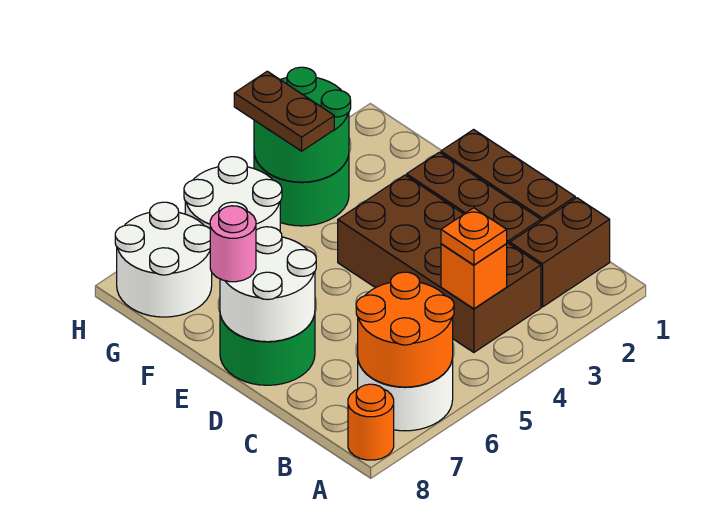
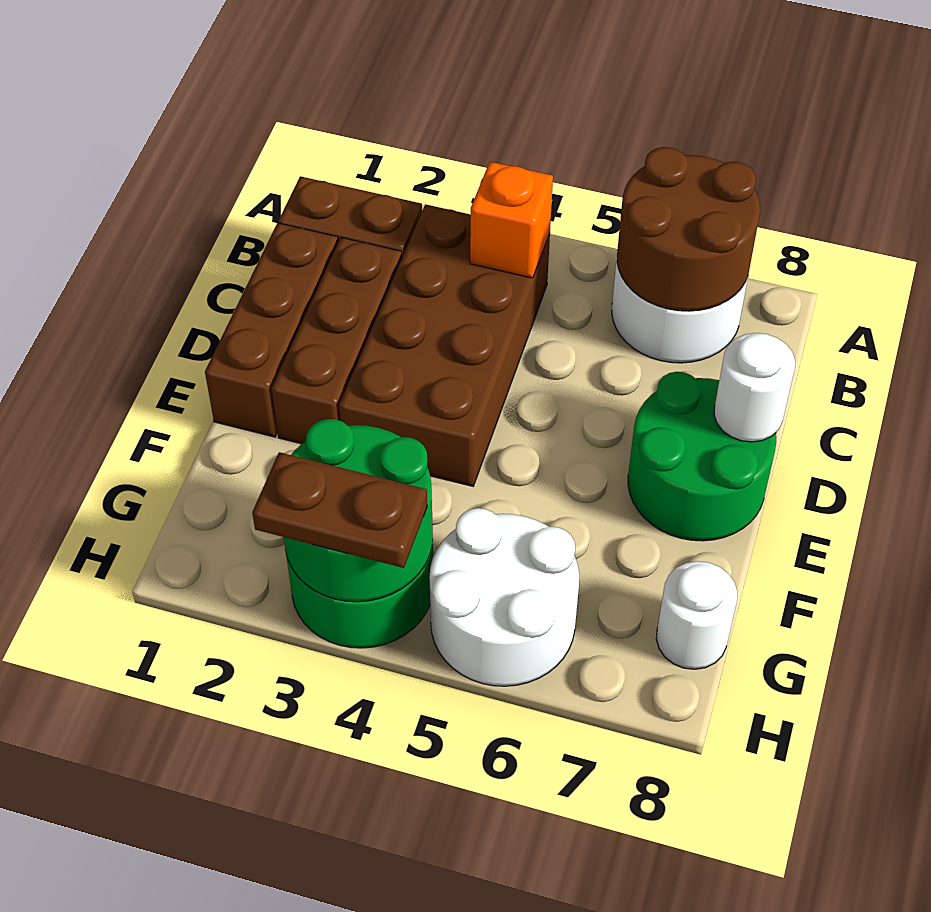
orange round brick A6:B7 level 2 -> brown round brick A6:B7 level 2
orange round brick A8 level 1 -> none
orange plate B4 level 3 -> none
white round brick D7:E8 level 2 -> white round brick D8 level 2
pink round brick E8 level 3 -> none
brown plate G4:H4 level 3 -> brown plate H3:H4 level 3
white round brick G7:H8 level 1 -> white round brick G8 level 1

